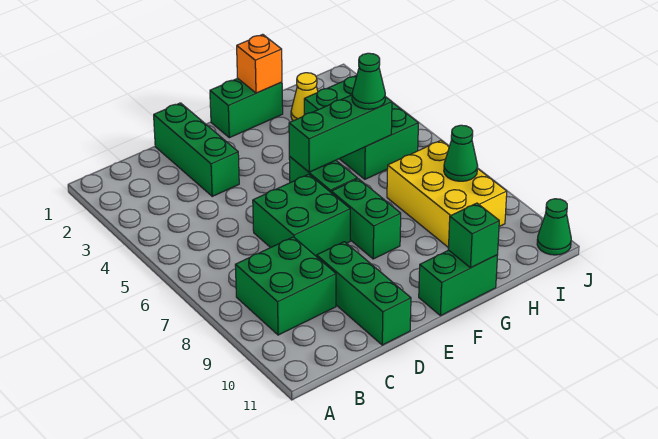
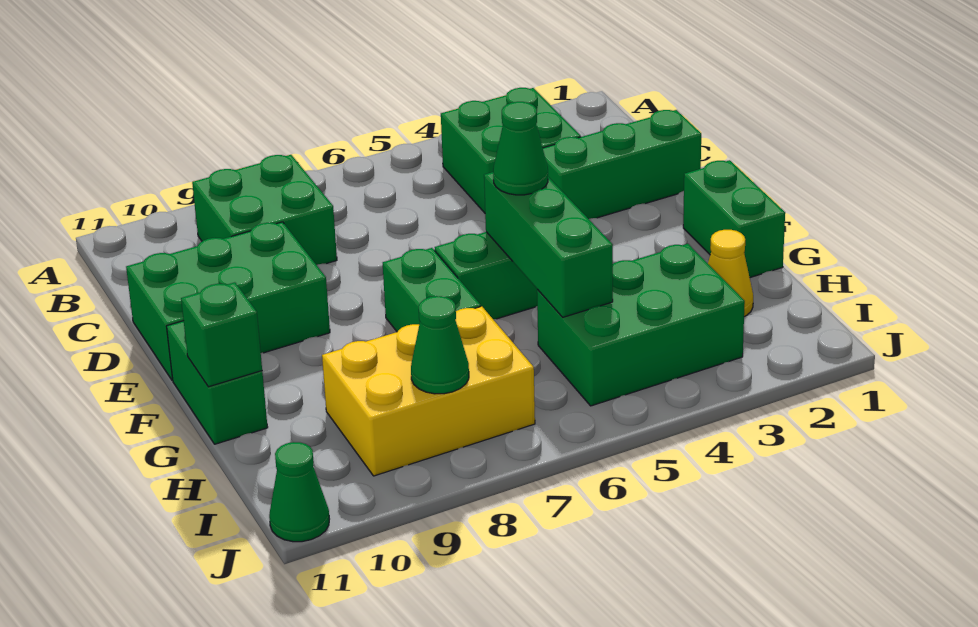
green brick D6:E7 level 1 -> green brick B3:C4 level 1
green brick D9:D11 level 1 -> green brick D9:E11 level 1
green brick F7:F8 level 1 -> green brick F7:G7 level 1
orange brick G1 level 2 -> none
green cone H5 level 3 -> green cone F5 level 3

